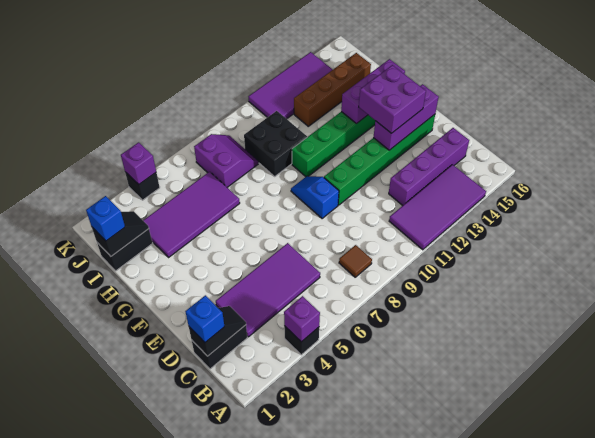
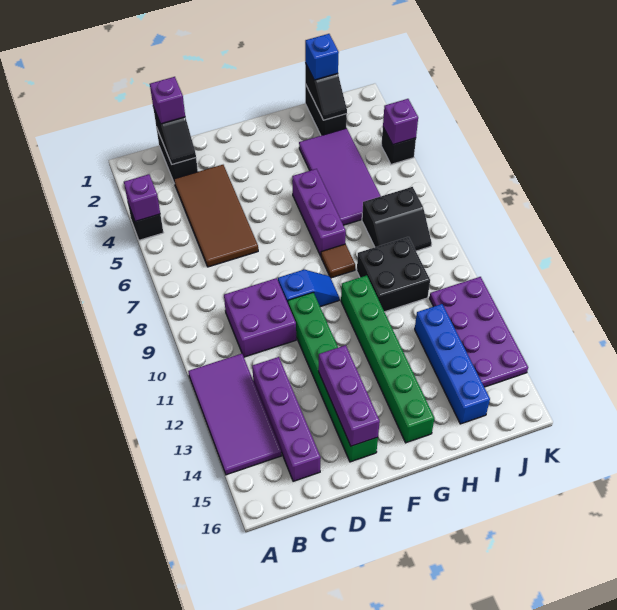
brown tile B8 level 1 -> brown tile G8 level 1
blue brick C1 level 3 -> purple brick C1 level 3
purple tile C3:D6 level 1 -> brown tile C3:D6 level 1
purple brick E13:F14 level 3 -> purple brick C9:D10 level 1
purple brick G13:G15 level 2 -> purple brick G5:G7 level 1
purple slope I7:J8 level 1 top 7 -> black slope I7:J8 level 1 top 7
brown brick I12:I15 level 1 -> blue brick I12:I15 level 1
purple tile J11:K14 level 1 -> purple plate J11:K14 level 1

